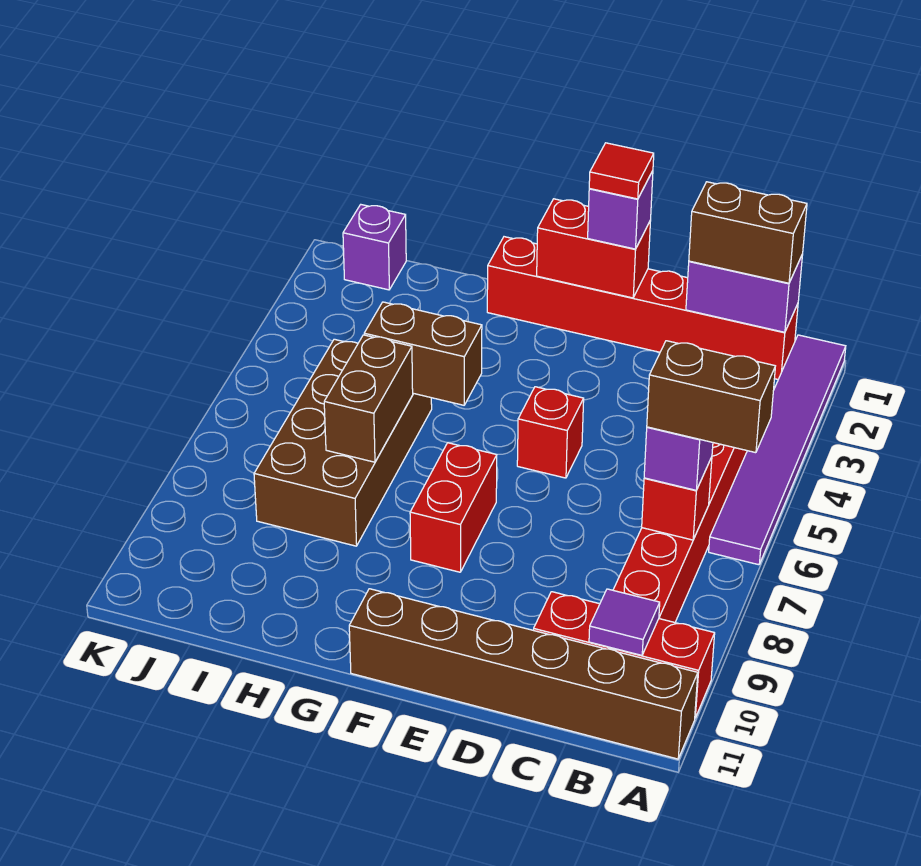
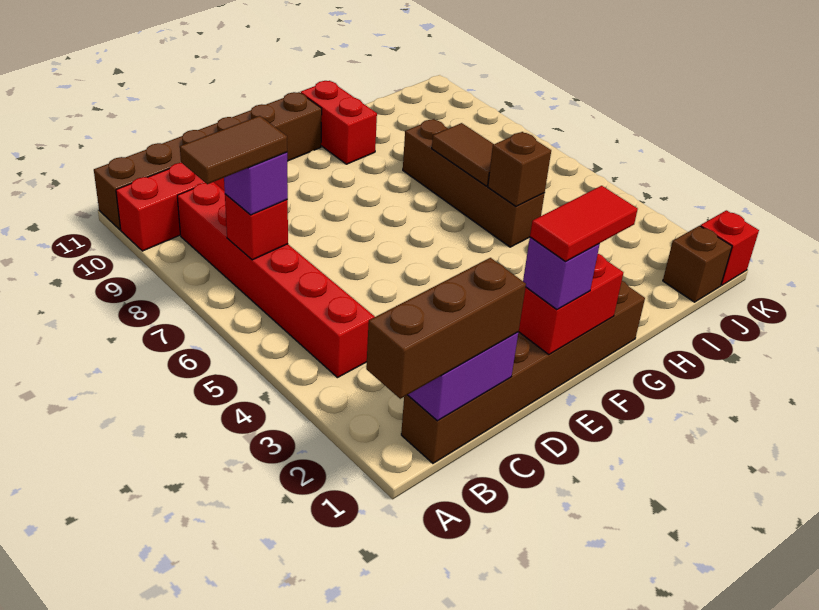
purple tile A1:A6 level 1 -> none
brown brick A7:B7 level 4 -> brown tile A7:B7 level 4
red brick B1:G1 level 1 -> brown brick B1:G1 level 1
brown brick B1:C1 level 3 -> brown brick A1:C1 level 3
purple tile B10 level 2 -> none
red tile E1 level 4 -> red tile E1:F1 level 4
red brick E5 level 1 -> red brick K1 level 1
red brick F7:F8 level 1 -> red brick G10:G11 level 1
brown brick G5:H5 level 2 -> brown brick H5 level 2
brown brick H5:I8 level 1 -> brown brick H5:H8 level 1
brown brick H6:H7 level 2 -> brown tile H6:H7 level 2
purple brick J1 level 1 -> brown brick J1 level 1

